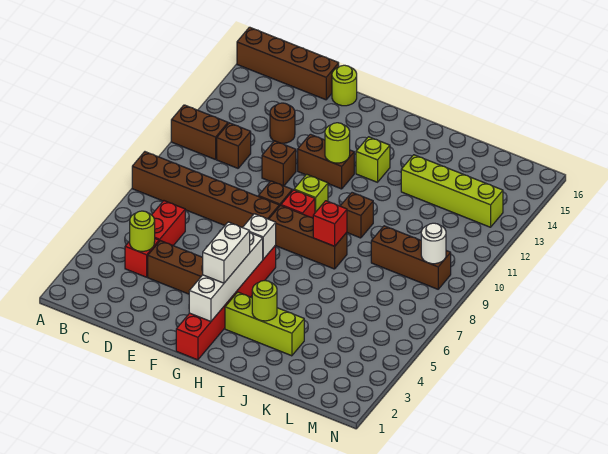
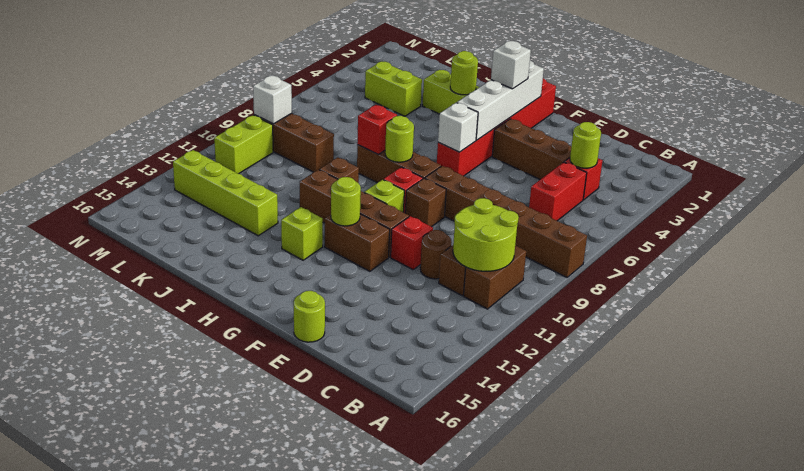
brown brick A11:B11 level 1 -> brown brick B10:B11 level 1
brown brick A16:D16 level 1 -> brown brick F11:I11 level 1
none -> lime round brick B10:C11 level 2
brown round brick D13 level 1 -> brown round brick D11 level 1
brown brick E11 level 1 -> red brick E11 level 1
white brick G3:G4 level 3 -> white brick G3 level 3
none -> lime round brick H8 level 2
none -> lime brick K4:L4 level 1
white round brick M9 level 2 -> white brick M9 level 2
none -> lime brick M10:M11 level 1

